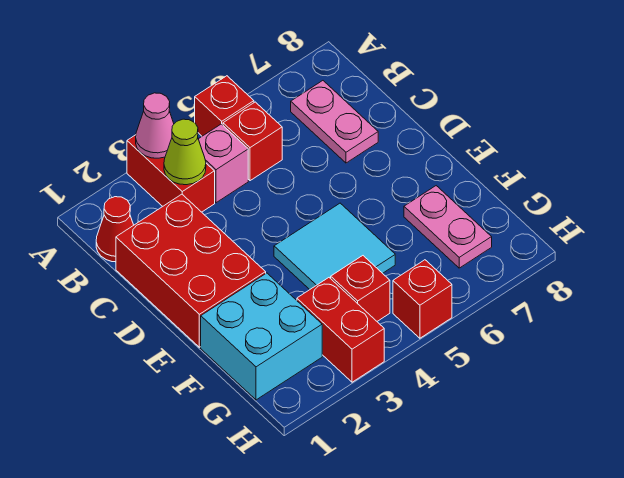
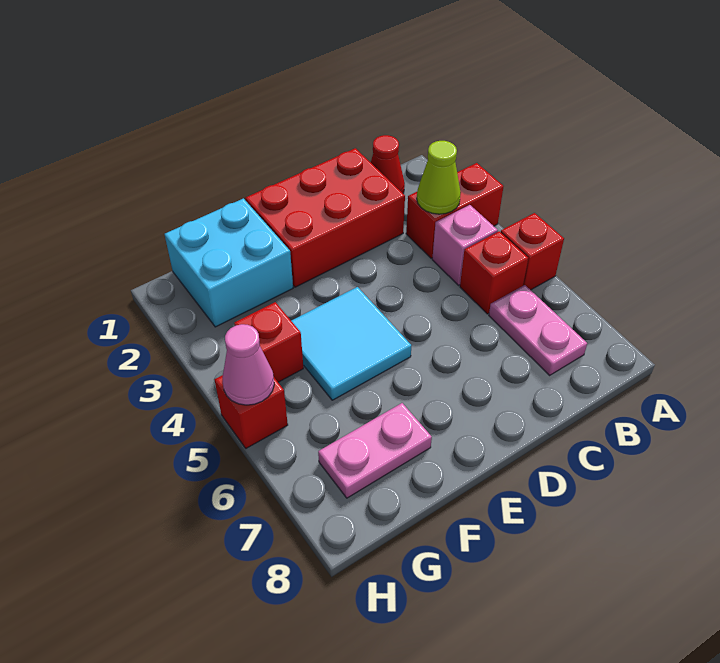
pink cone A3 level 2 -> pink cone H5 level 2
pink plate B7:C7 level 1 -> pink plate B6:B7 level 1
red brick G3:H3 level 1 -> none

